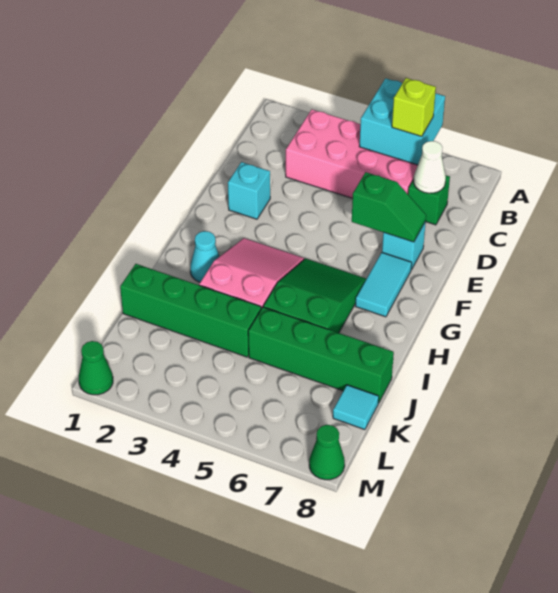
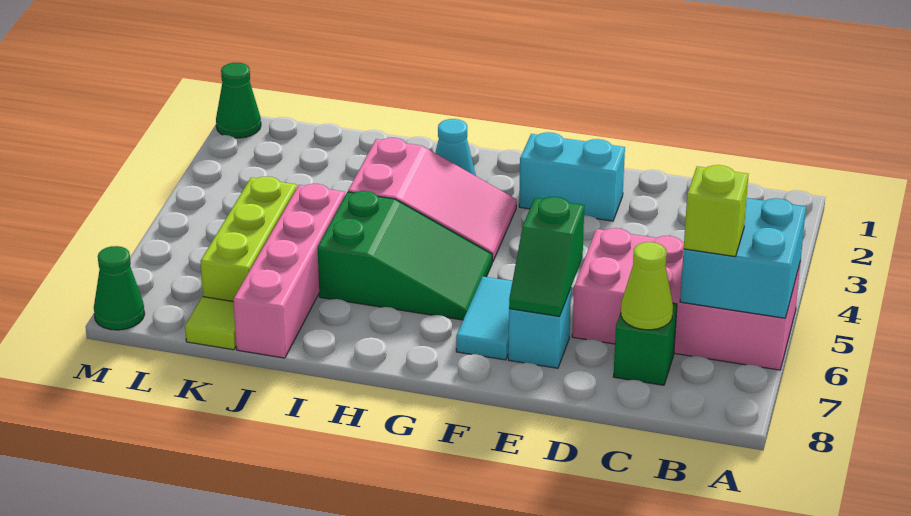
pink brick B3:C6 level 1 -> pink brick A5:D6 level 1
white cone C7 level 2 -> lime cone C7 level 2
cyan brick E2 level 1 -> cyan brick E2:F2 level 1
cyan tile F7:G7 level 1 -> cyan tile F6:F7 level 1
green brick J1:J4 level 1 -> none
green brick J5:J8 level 1 -> pink brick J5:J8 level 1
none -> lime brick K5:K7 level 1
cyan tile K8 level 1 -> lime tile K8 level 1

